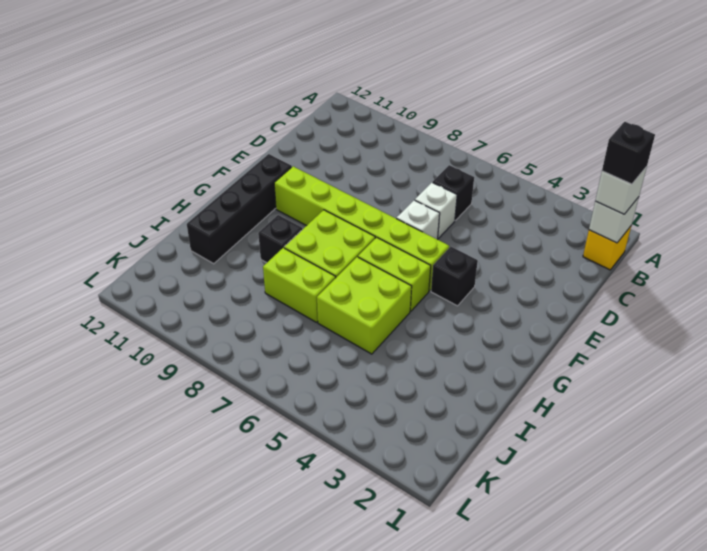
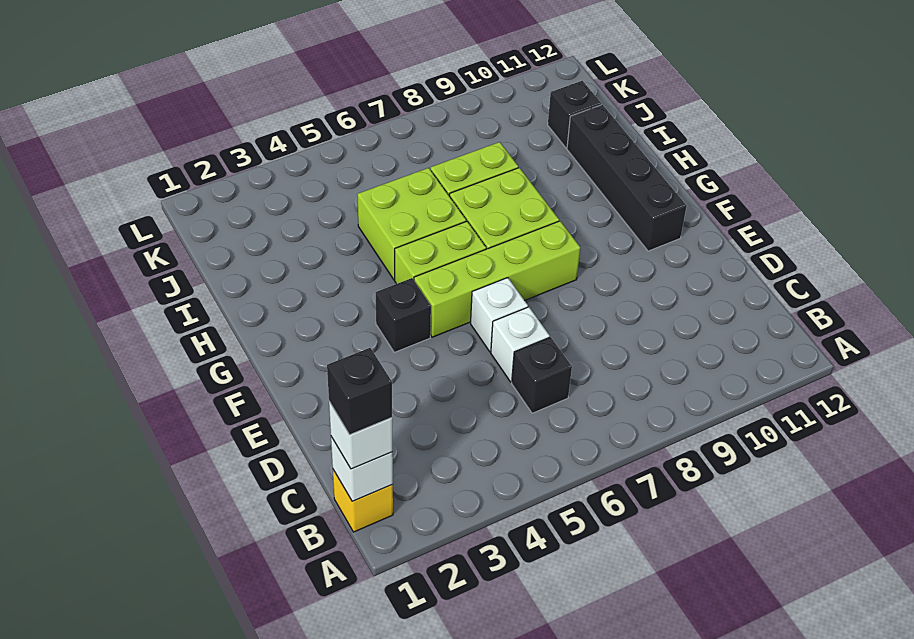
lime brick F5:F10 level 1 -> lime brick F5:F8 level 1
black brick H9 level 1 -> black brick J11 level 1

